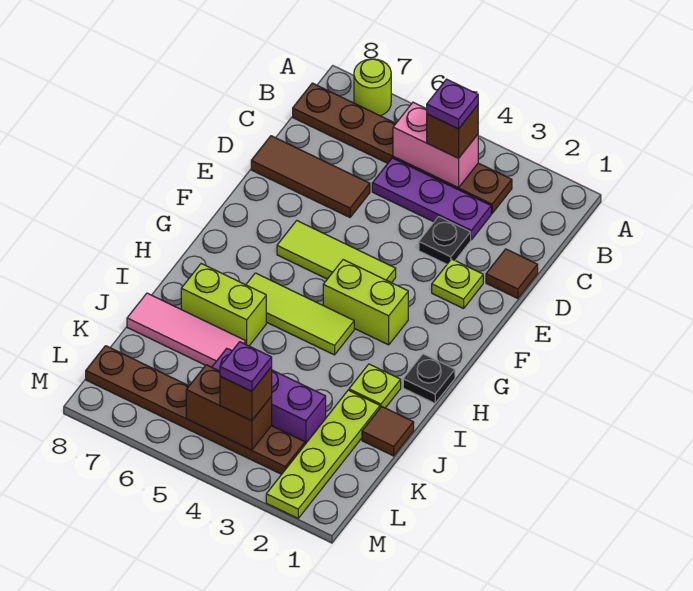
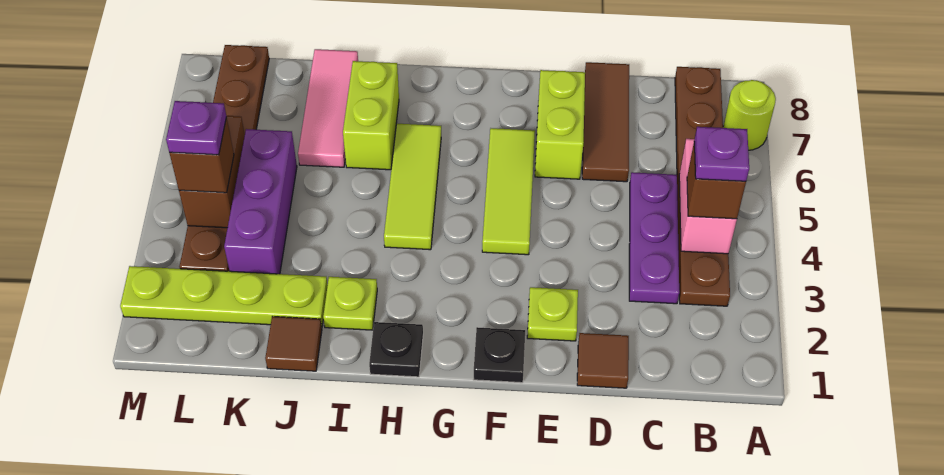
black plate D3 level 1 -> black plate F1 level 1
lime brick G3:G4 level 1 -> lime brick E6:E7 level 1

